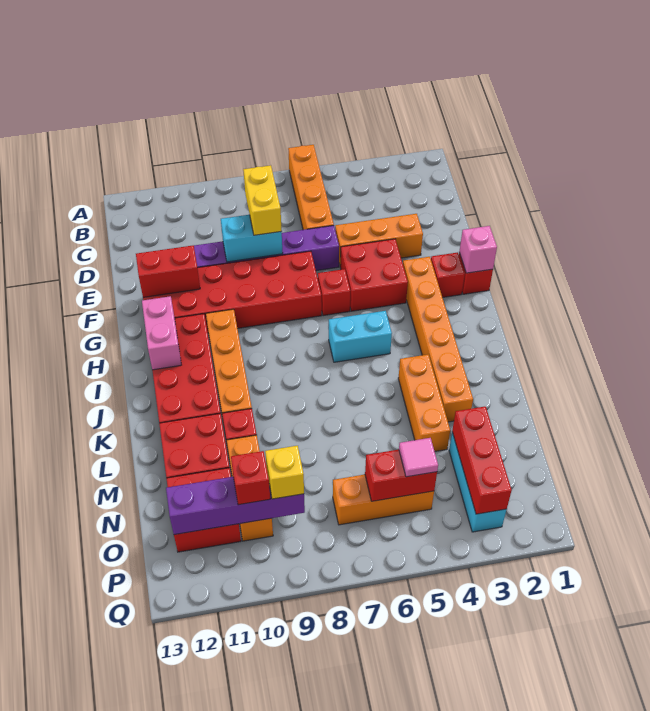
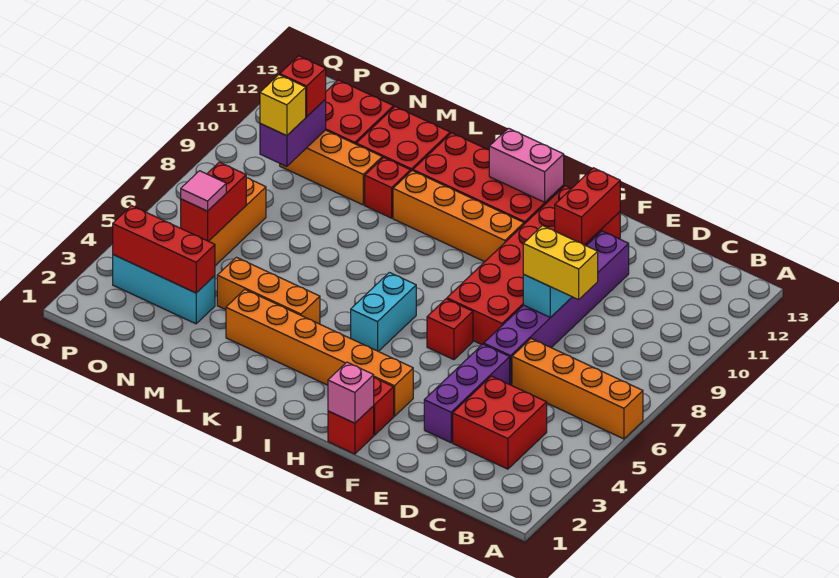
orange brick E3:E5 level 1 -> purple brick E3:E5 level 1
red brick F4:G5 level 1 -> red brick C3:D4 level 1
purple brick O9:O12 level 2 -> purple brick O9:O10 level 2

